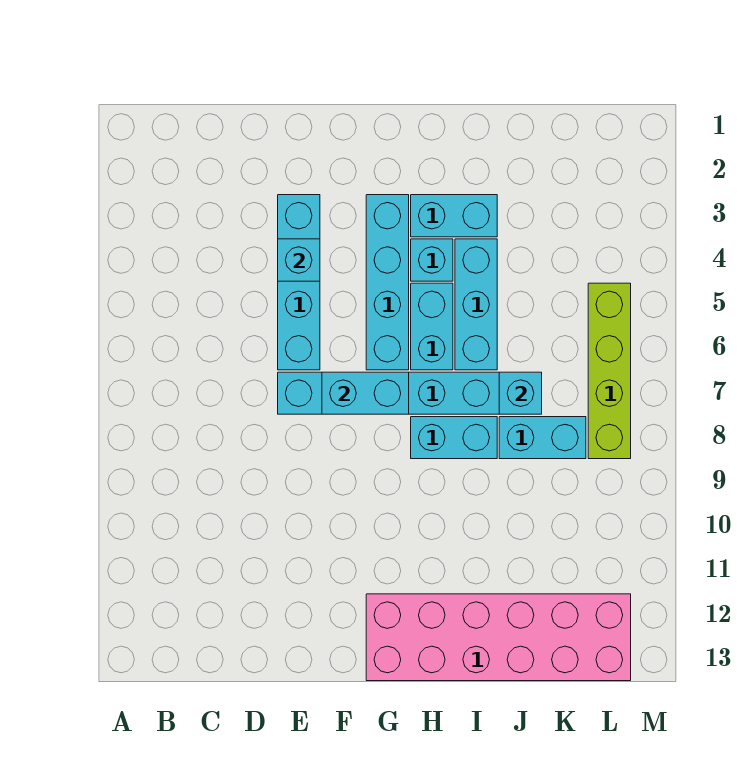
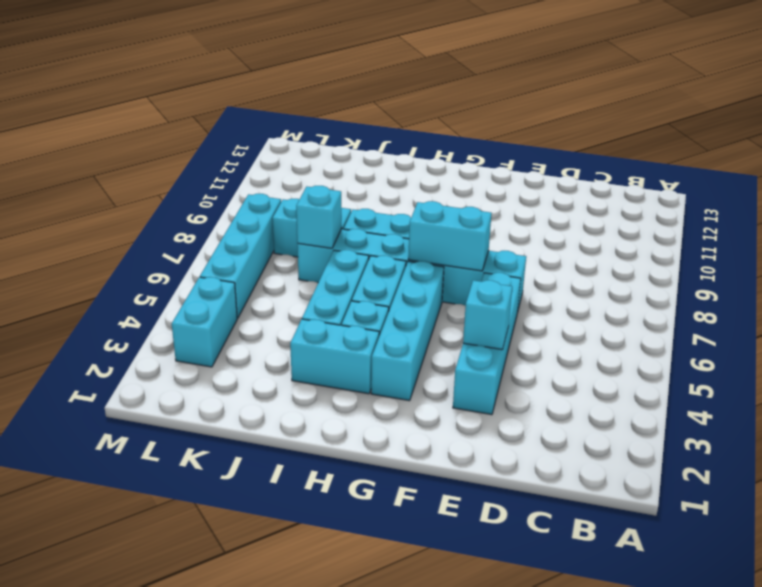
pink brick G12:L13 level 1 -> none
none -> cyan brick L3:L4 level 1
lime brick L5:L8 level 1 -> cyan brick L5:L8 level 1

